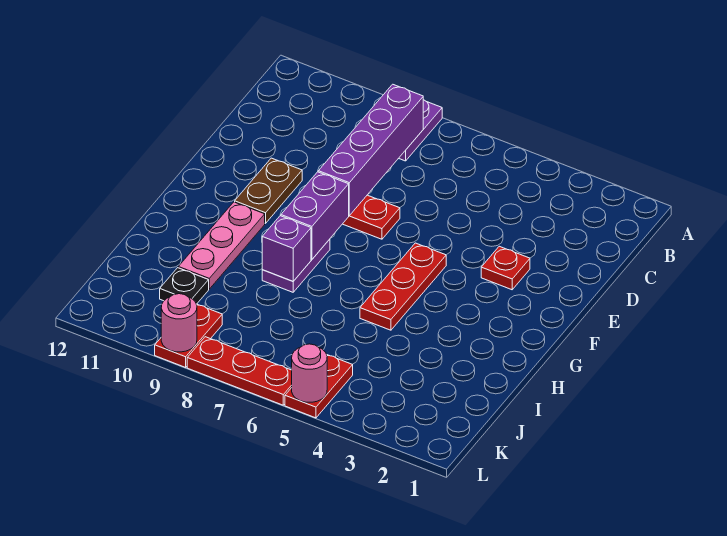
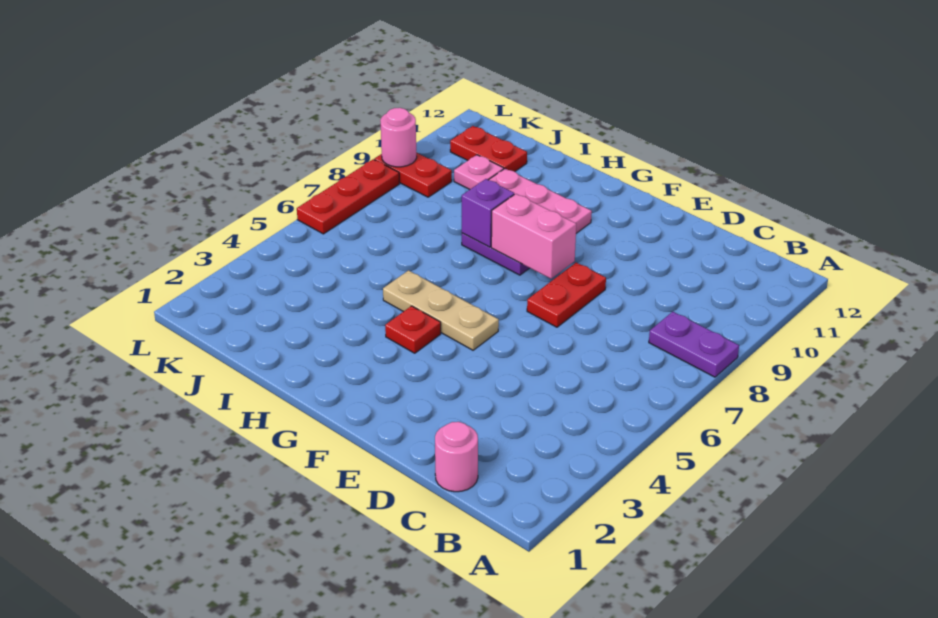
purple brick B8:E8 level 2 -> none
red plate E3 level 1 -> red plate G4 level 1
brown plate E10:F10 level 1 -> none
red plate F5:H5 level 1 -> tan plate F5:H5 level 1
purple brick F8:G8 level 2 -> pink brick F8:G8 level 2
black plate J10 level 1 -> pink plate J10 level 1
red plate K5:L5 level 1 -> red plate J11:K11 level 1
pink round brick L5 level 2 -> pink round brick C1 level 1

